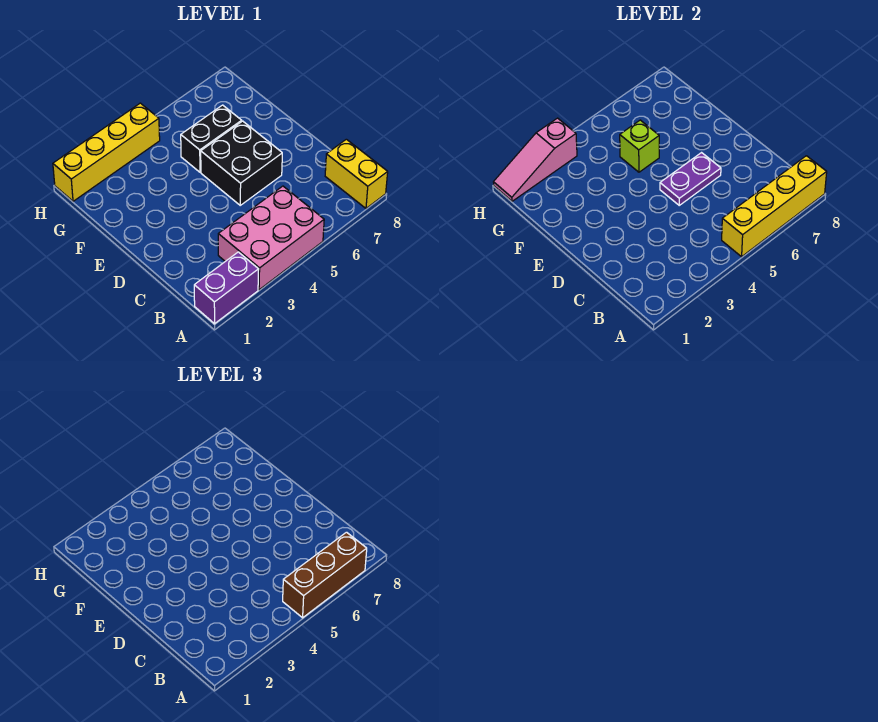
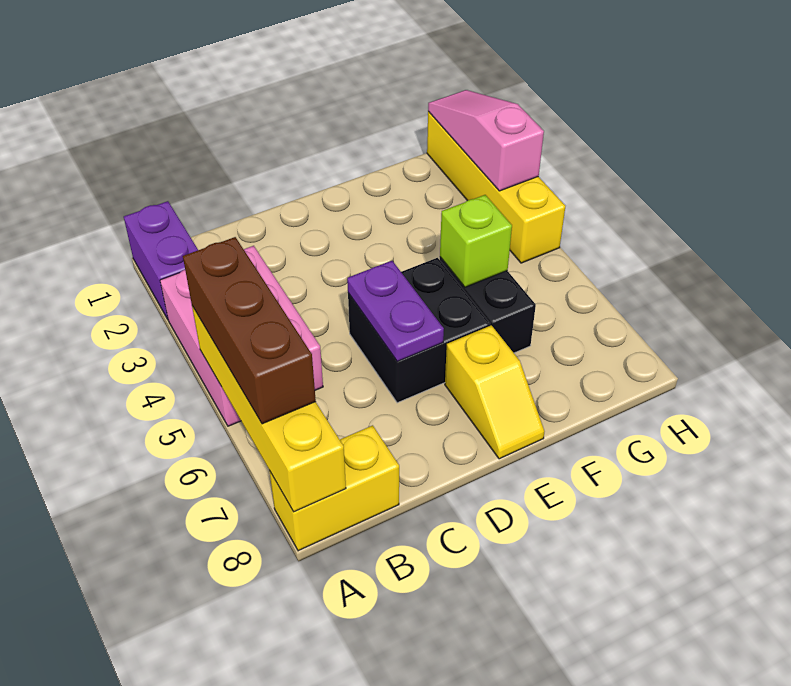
none -> yellow slope E7:E8 level 1 top 7

